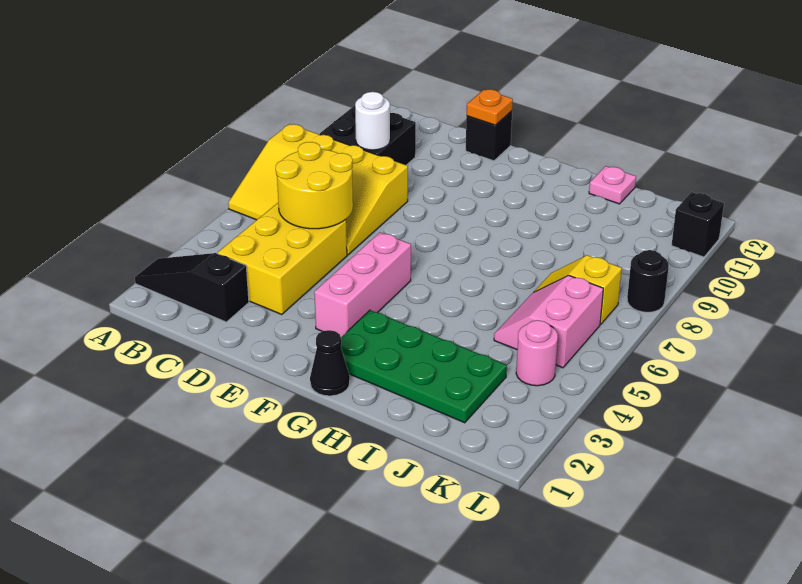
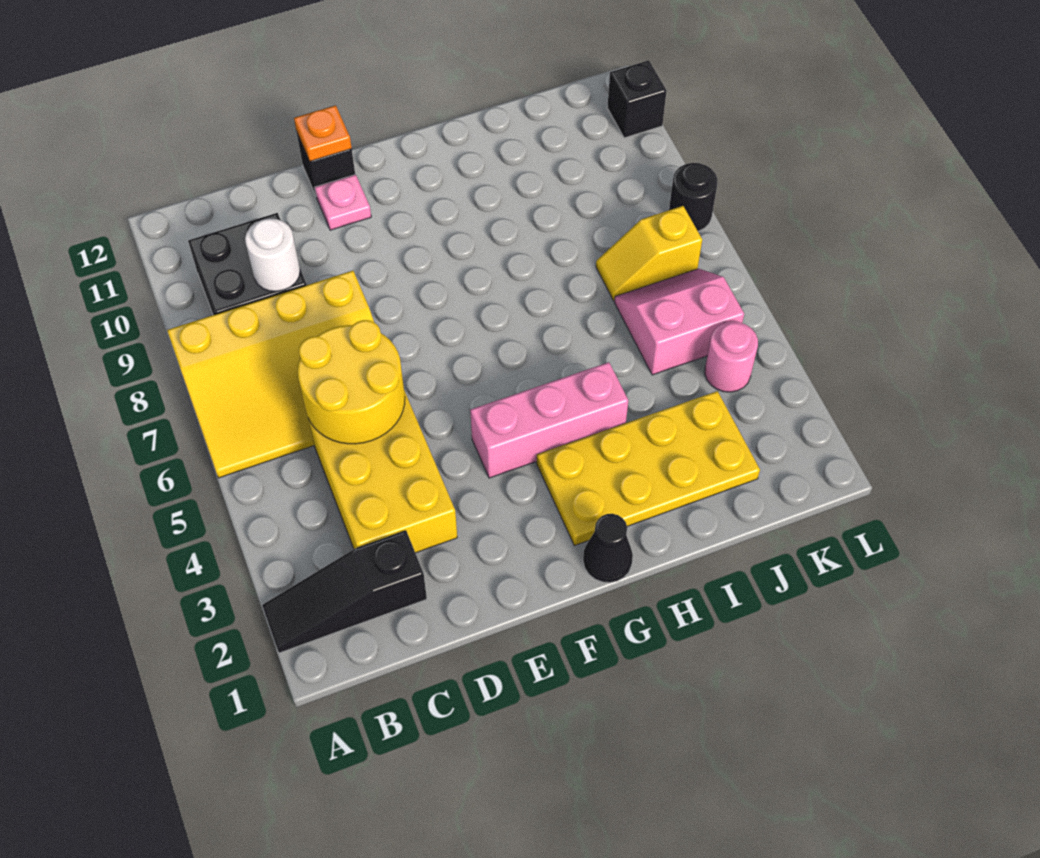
pink brick F3:F5 level 1 -> pink brick F4:H4 level 1
green plate G2:J3 level 1 -> yellow plate G2:J3 level 1
pink plate I12 level 1 -> pink plate E11 level 1
pink slope J5:K6 level 1 top K -> pink slope J5:K6 level 1 top 5

